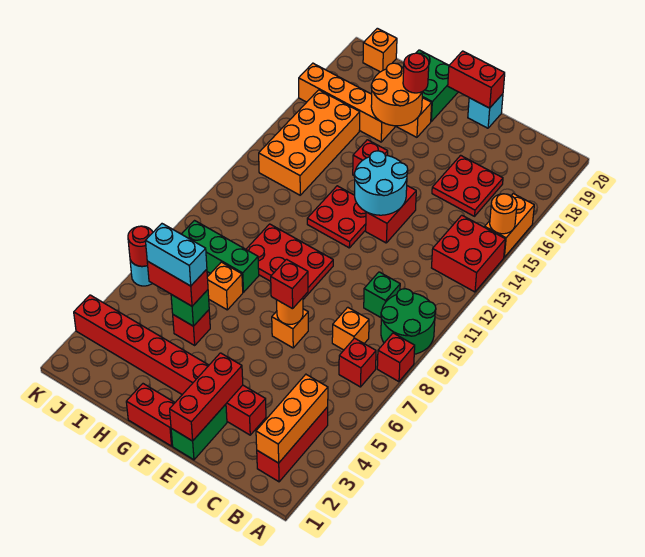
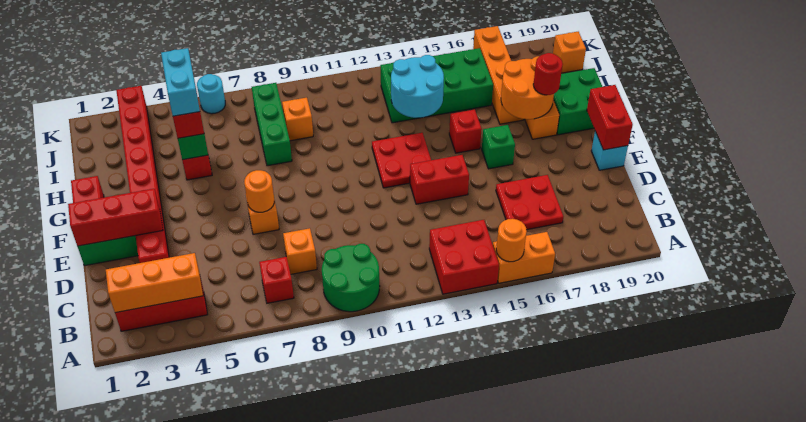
red brick A8 level 1 -> none
green brick C10 level 1 -> green brick F16 level 1
red brick E7 level 3 -> none
cyan round brick E13:F14 level 2 -> cyan round brick H13:I14 level 2
red plate F9:H10 level 1 -> none
orange brick H7 level 1 -> orange brick I9 level 1
orange brick I13:J16 level 1 -> green brick I13:J16 level 1
red round brick K6 level 2 -> none

